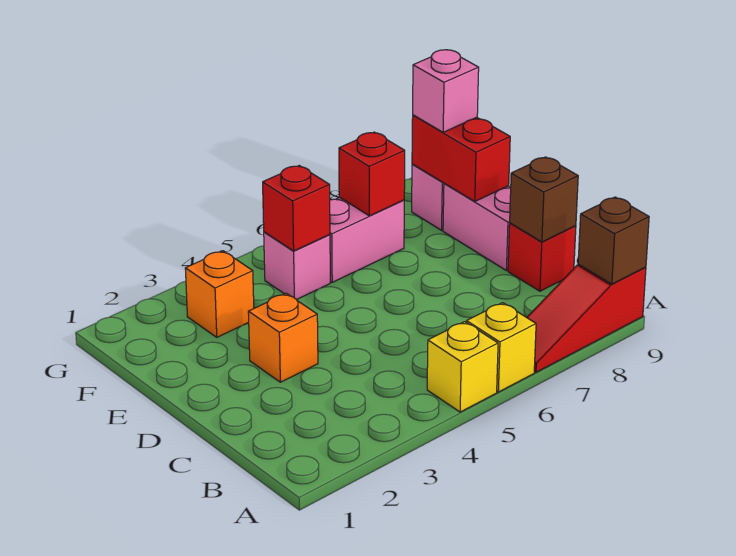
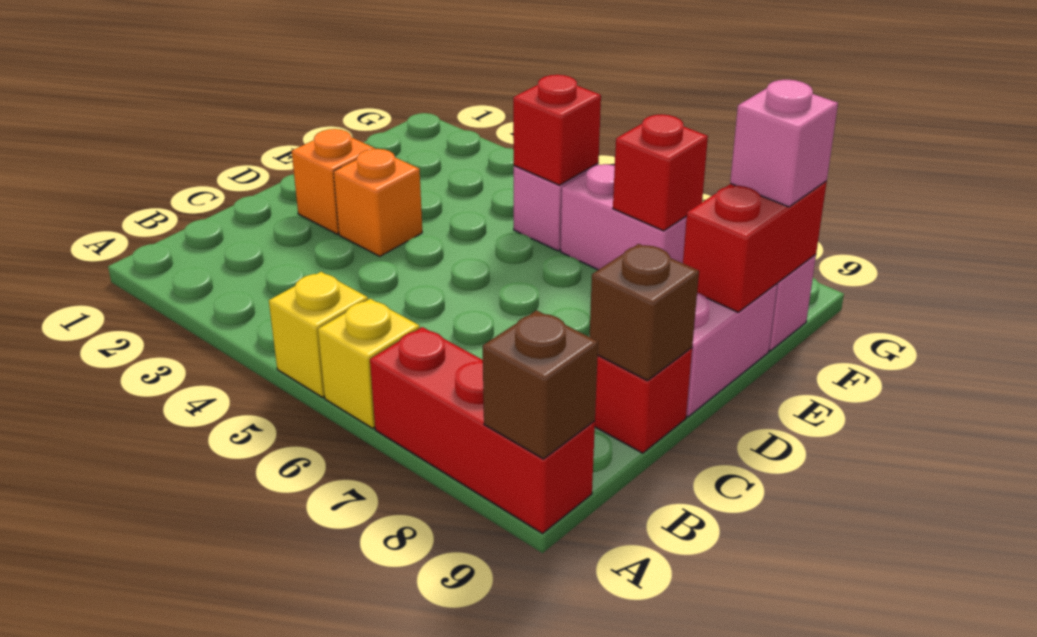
red slope A7:A9 level 1 top 9 -> red brick A7:A9 level 1
orange brick F3 level 1 -> orange brick D2 level 1

